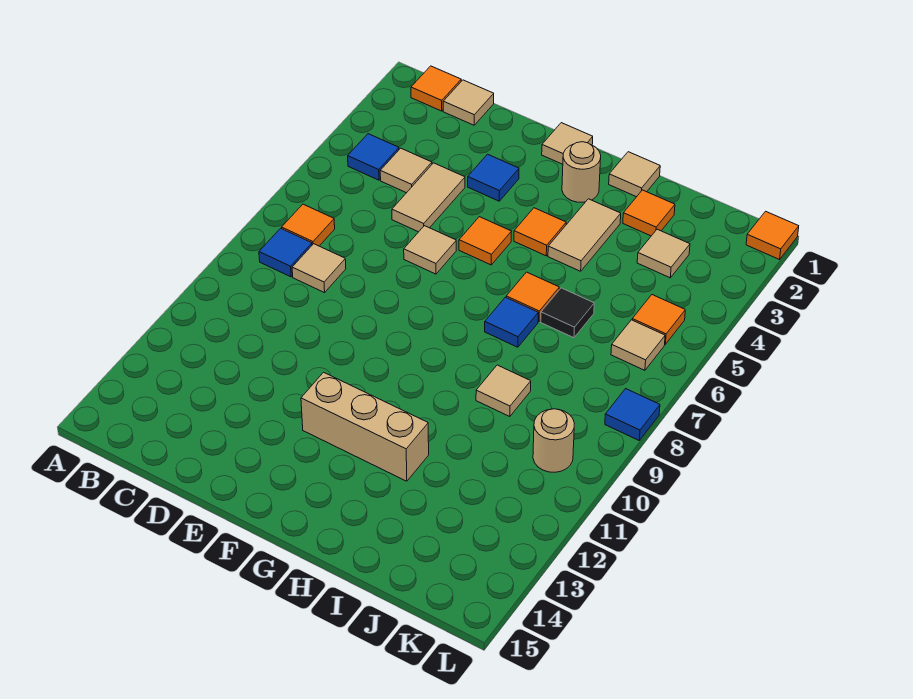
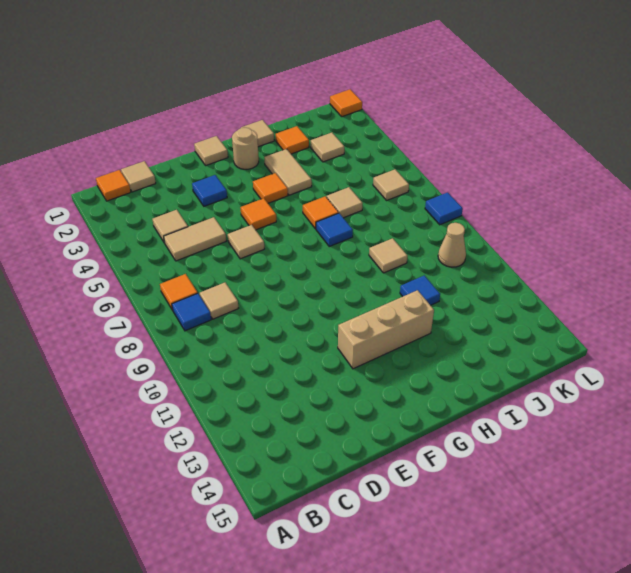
blue tile B4 level 1 -> blue tile I11 level 1
tan tile D4:D5 level 1 -> tan tile C5:D5 level 1
black tile I6 level 1 -> tan tile I6 level 1
orange tile K5 level 1 -> none
tan round brick K10 level 1 -> tan cone K10 level 1

